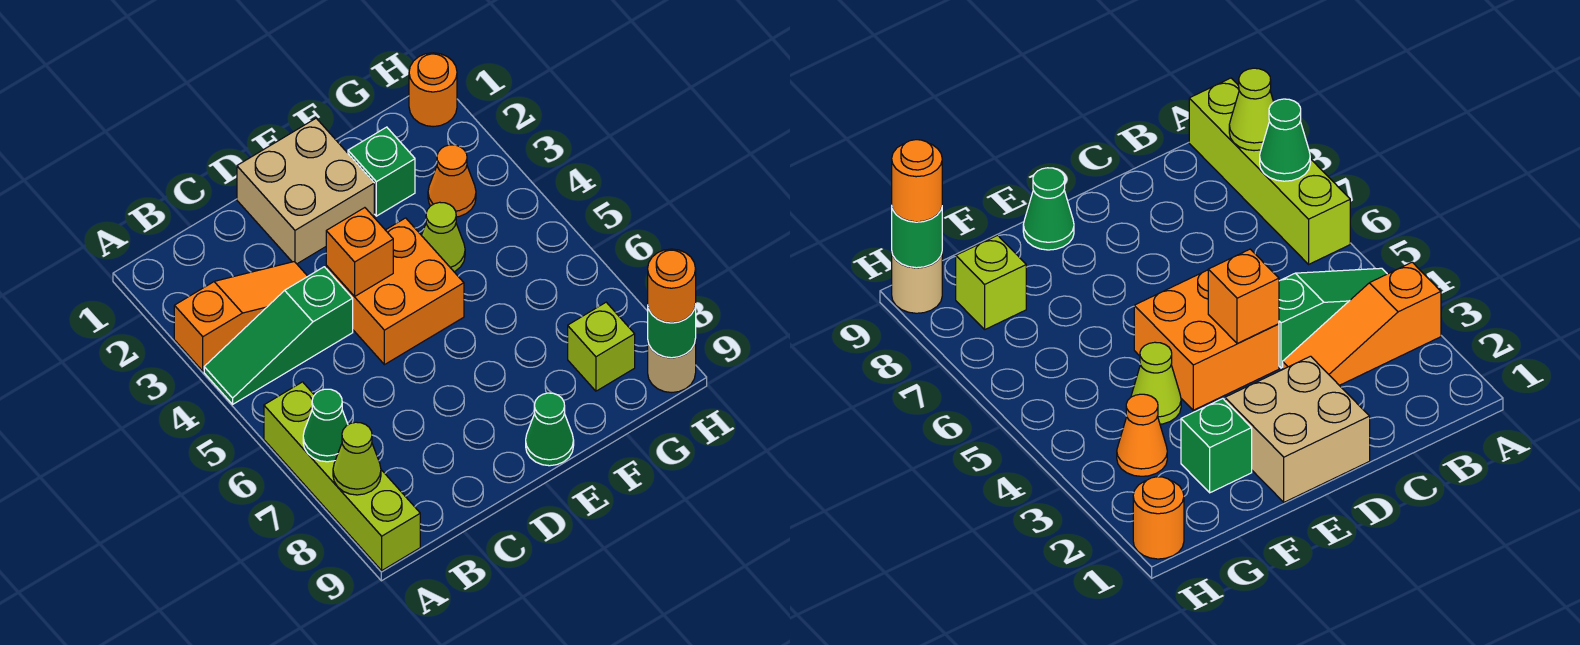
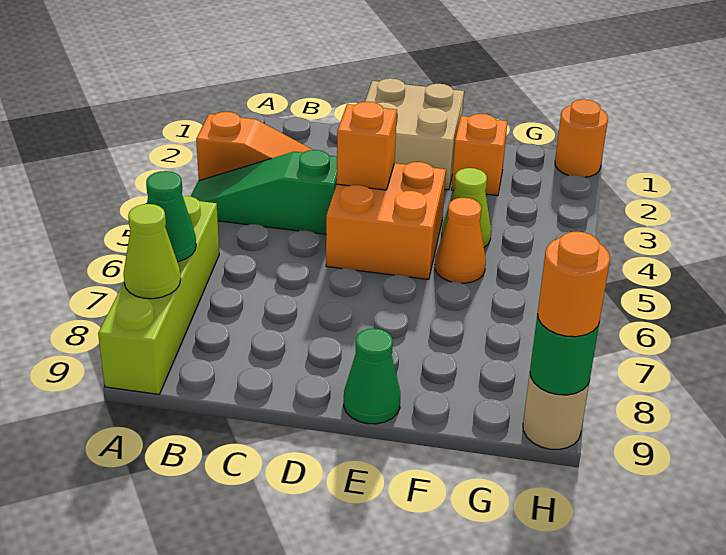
green brick F2 level 1 -> orange brick F2 level 1
orange cone G3 level 1 -> orange cone F5 level 1
lime brick G8 level 1 -> none

